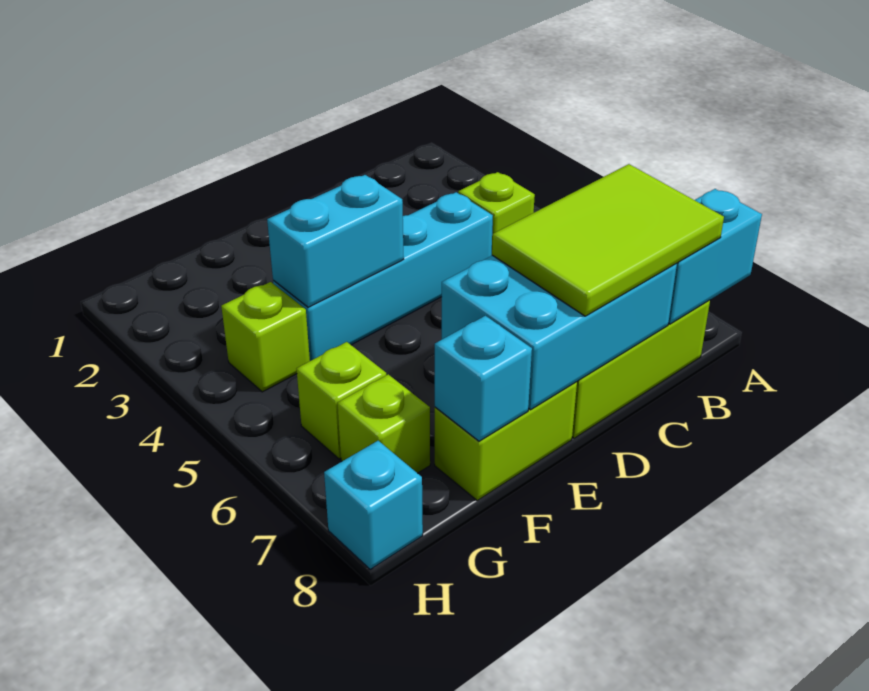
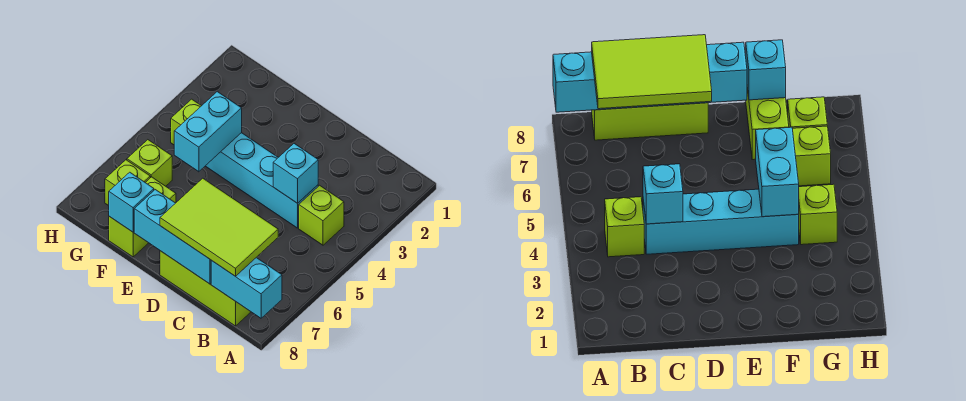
cyan brick C7:E8 level 2 -> cyan brick C8:E8 level 2
cyan brick E4:F4 level 2 -> cyan brick F4:F5 level 2
lime brick E8:F8 level 1 -> lime brick F7:F8 level 1
cyan brick H8 level 1 -> cyan brick C4 level 2

